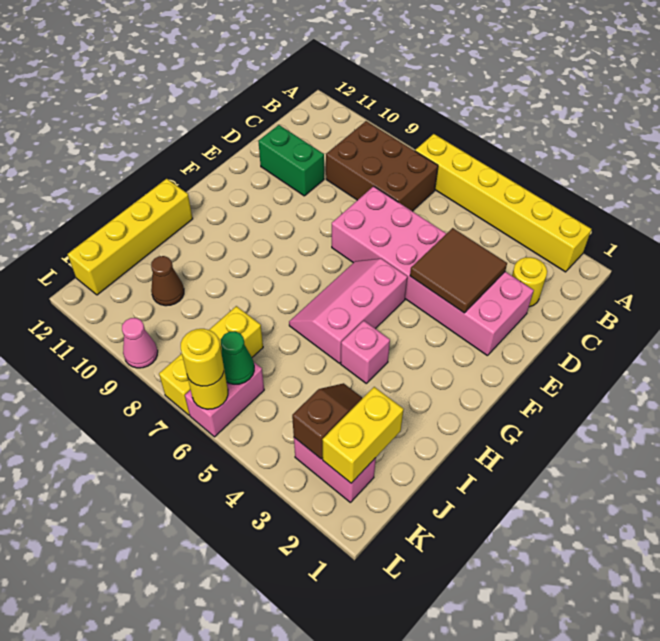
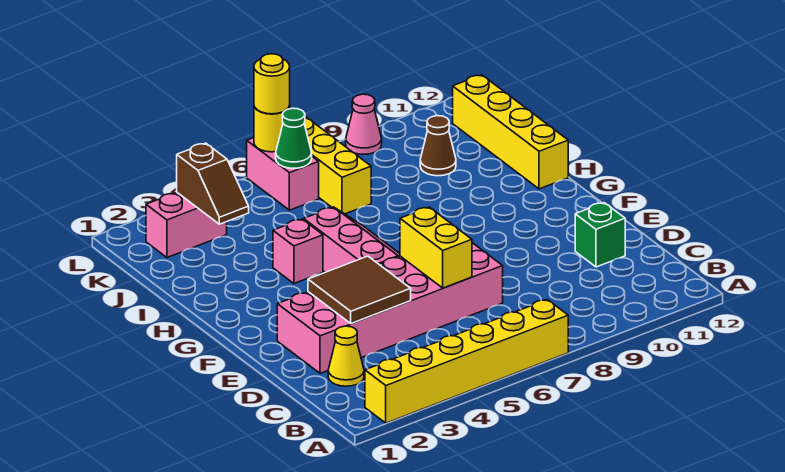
brown brick B7:C9 level 1 -> none
yellow round brick C2 level 1 -> yellow cone C2 level 1
green brick D10:D11 level 1 -> green brick D11 level 1
yellow brick J2:K2 level 2 -> yellow brick D6:E6 level 2

